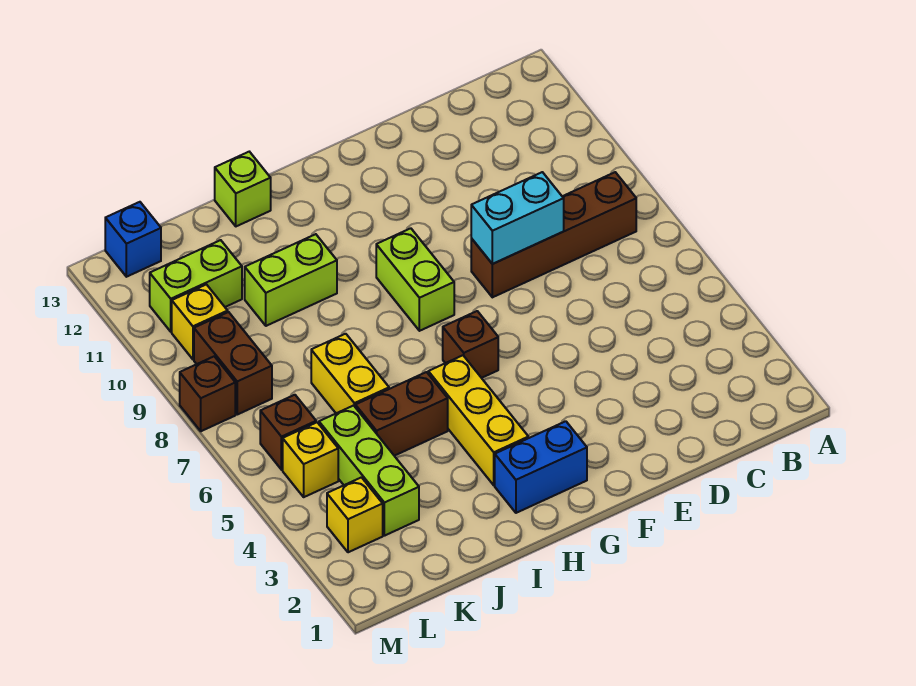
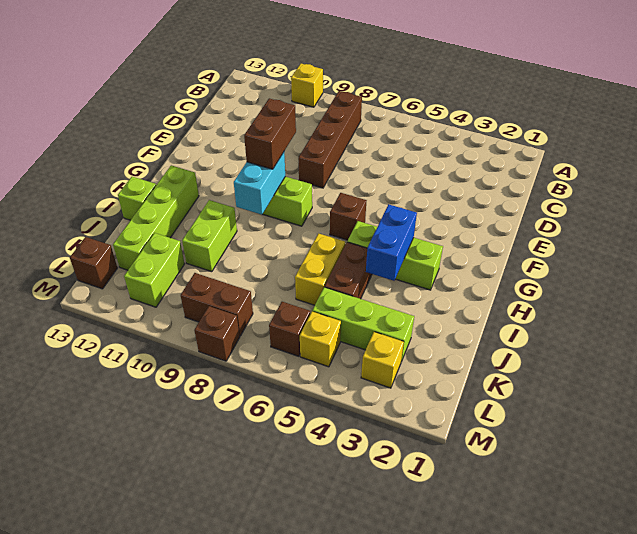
cyan brick D8:E8 level 2 -> cyan brick G9:H9 level 2
none -> brown brick F9:G9 level 3
blue brick G2:H2 level 1 -> blue brick H4:I4 level 2
yellow brick H3:H5 level 1 -> lime brick H3:H5 level 1
none -> lime brick H12:K12 level 1
yellow brick J6:J7 level 1 -> yellow brick I6:J6 level 1
yellow brick L10 level 1 -> yellow brick A10 level 1
blue brick L13 level 1 -> brown brick L13 level 1

